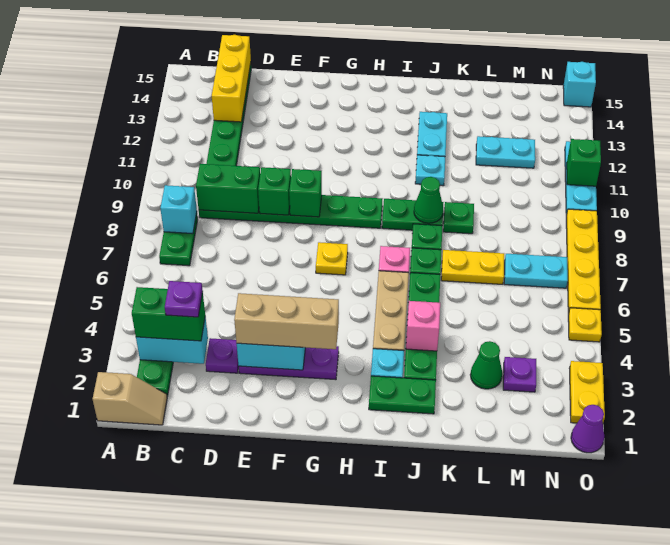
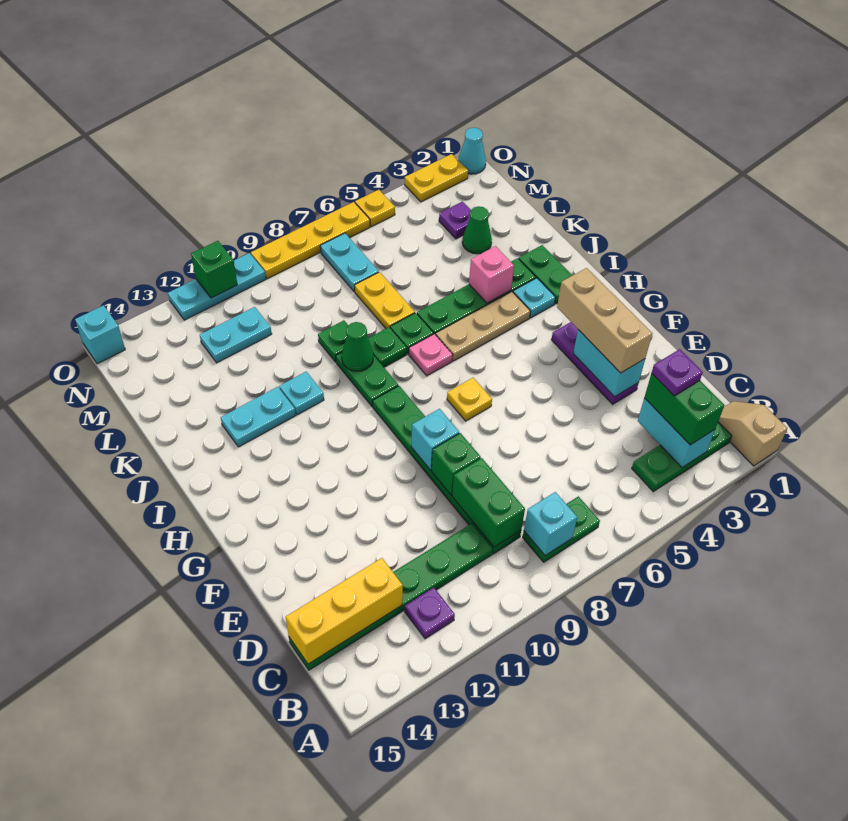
purple plate D3 level 1 -> purple plate B12 level 1
green brick F9 level 2 -> cyan brick F9 level 2
cyan plate L12:M12 level 1 -> cyan plate M11:M12 level 1
purple cone O1 level 1 -> cyan cone O1 level 1

